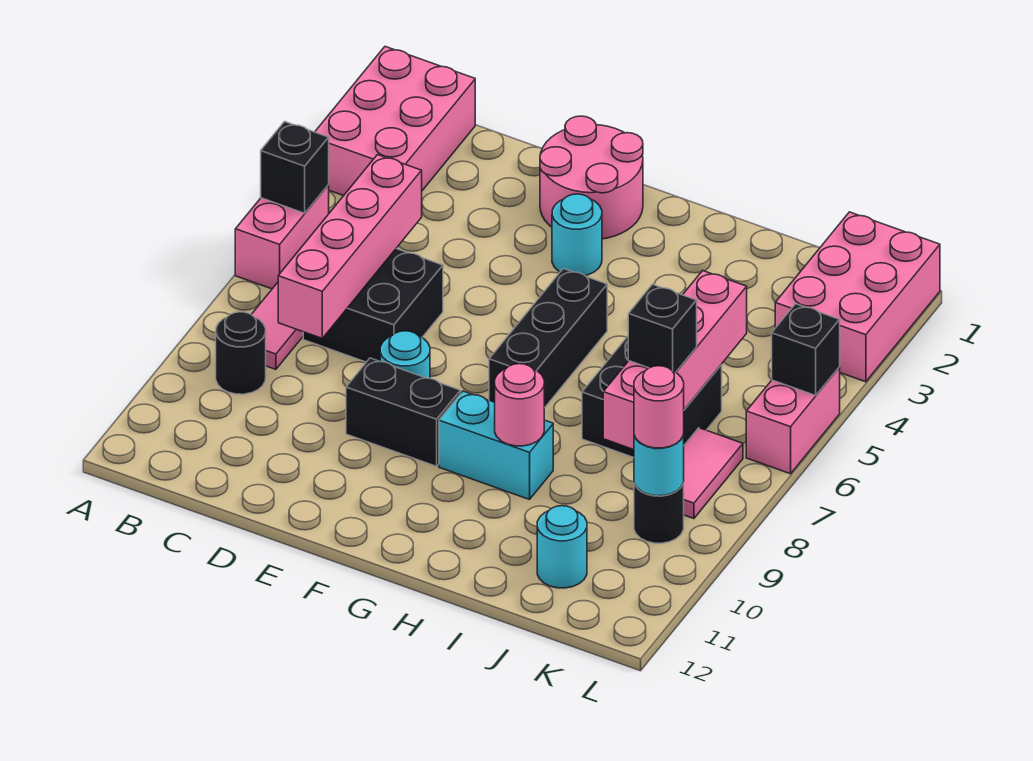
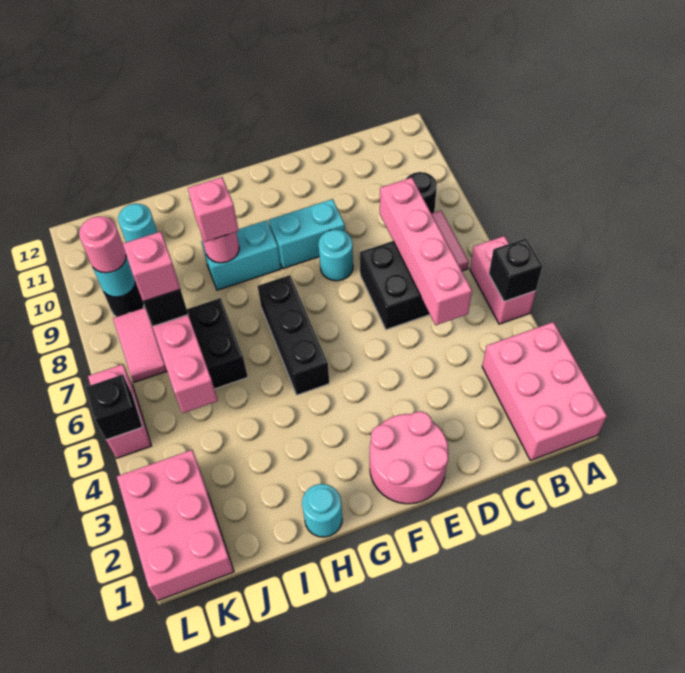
black brick E9:F9 level 1 -> cyan brick E9:F9 level 1
cyan round brick F3 level 1 -> cyan round brick H1 level 1
none -> pink brick H9 level 3
none -> pink brick J7 level 4

